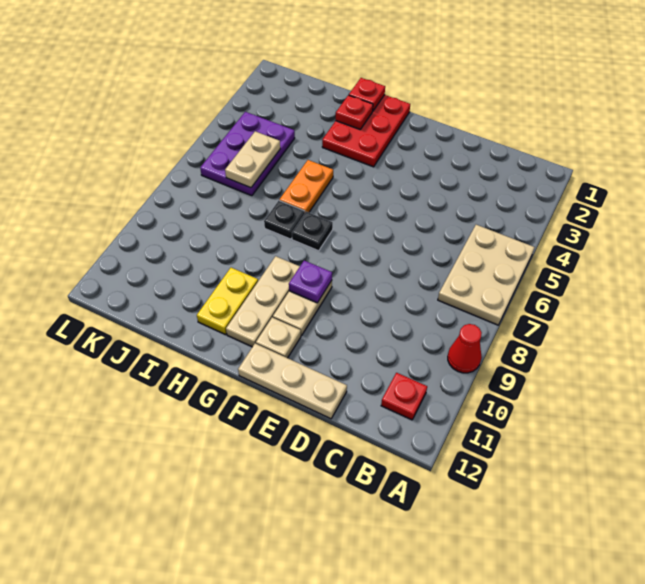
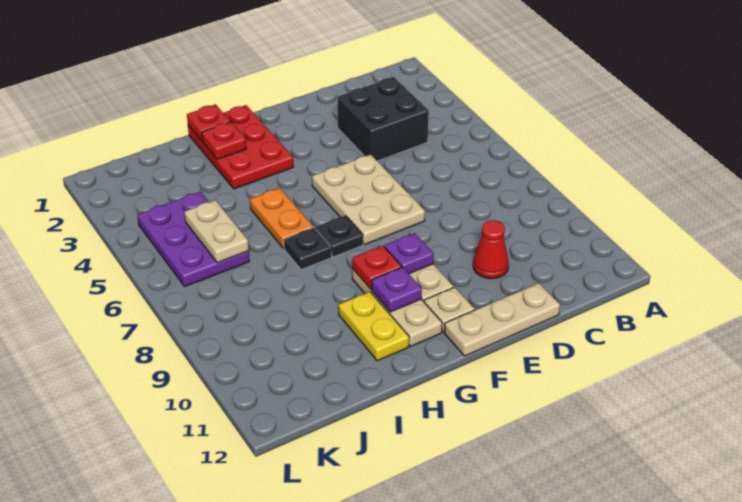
tan plate A5:B7 level 1 -> tan plate E5:F7 level 1
red cone A9 level 1 -> red cone D10 level 1
red plate B11 level 1 -> red plate G9 level 2
none -> black brick C3:D4 level 1
none -> purple plate G10 level 2

